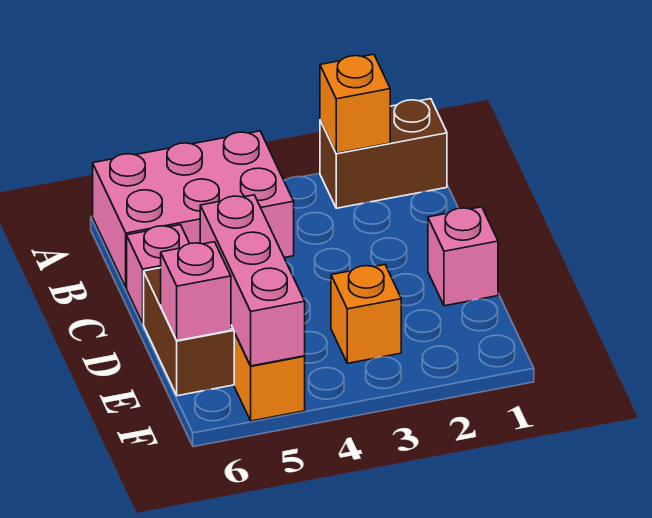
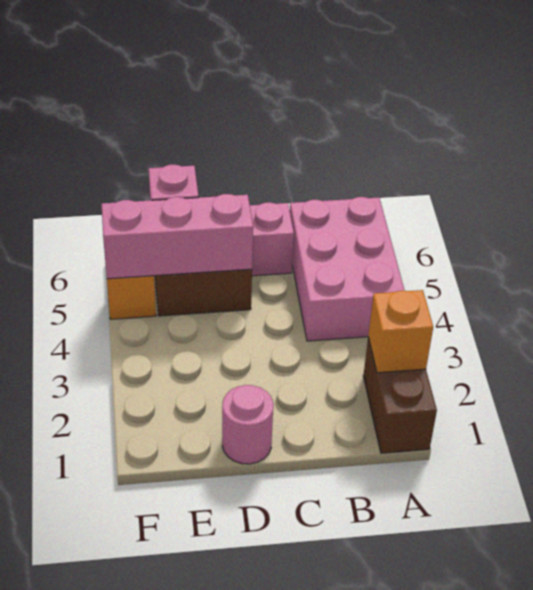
pink brick D1 level 1 -> pink round brick D1 level 1
orange brick E3 level 1 -> none

